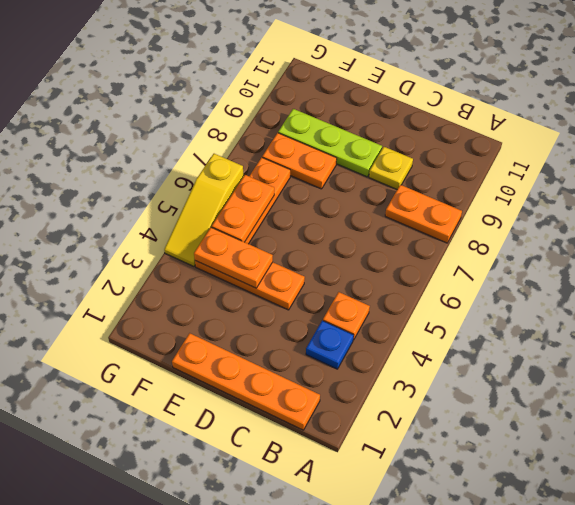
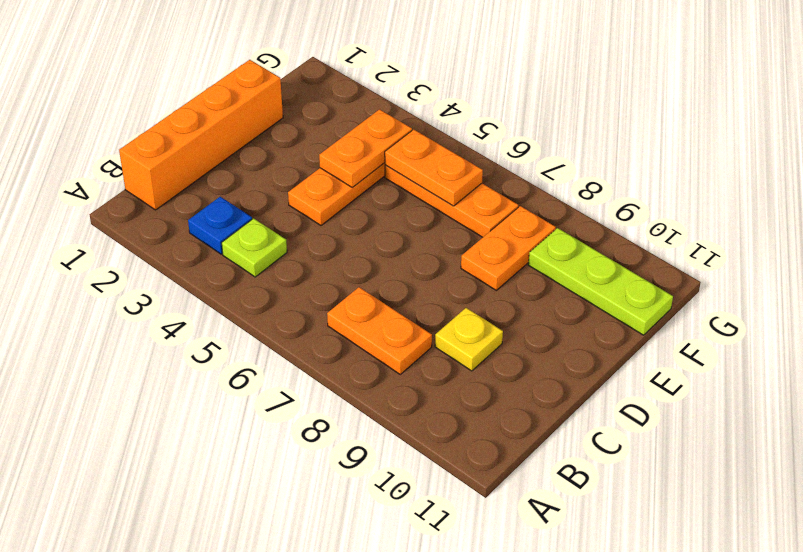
orange plate A8:B8 level 1 -> orange plate B7:B8 level 1
orange plate B1:E1 level 1 -> orange brick B1:E1 level 1
orange plate B4 level 1 -> lime plate B4 level 1
lime plate D9:F9 level 1 -> lime plate F9:F11 level 1
yellow slope G4:G6 level 1 top 6 -> none

